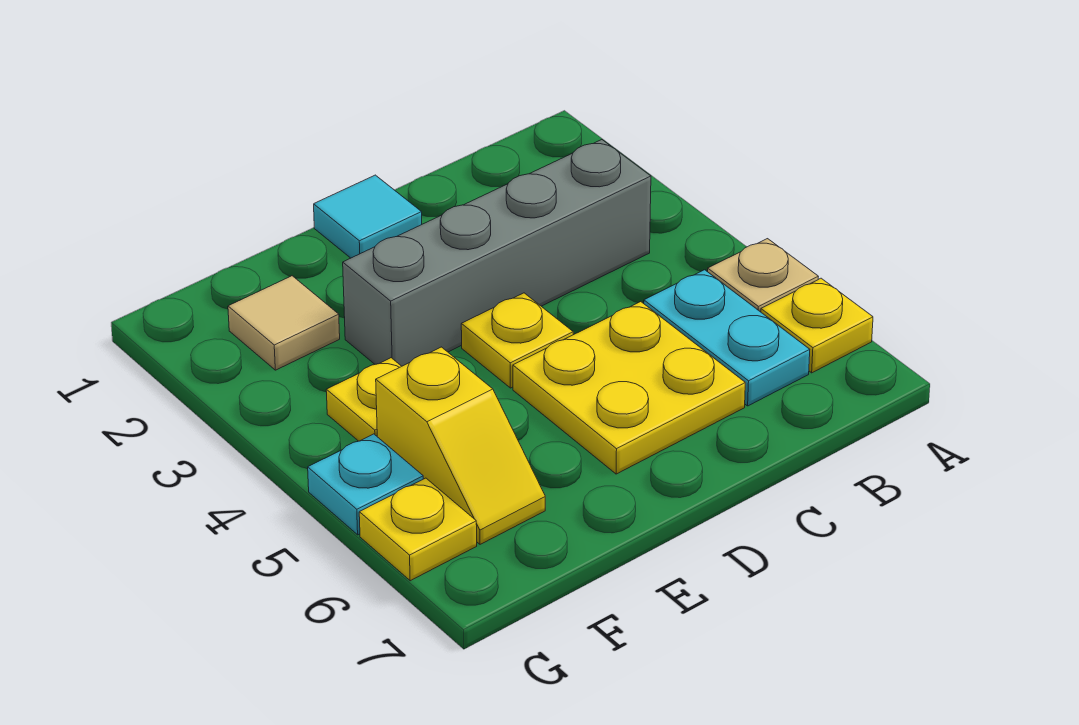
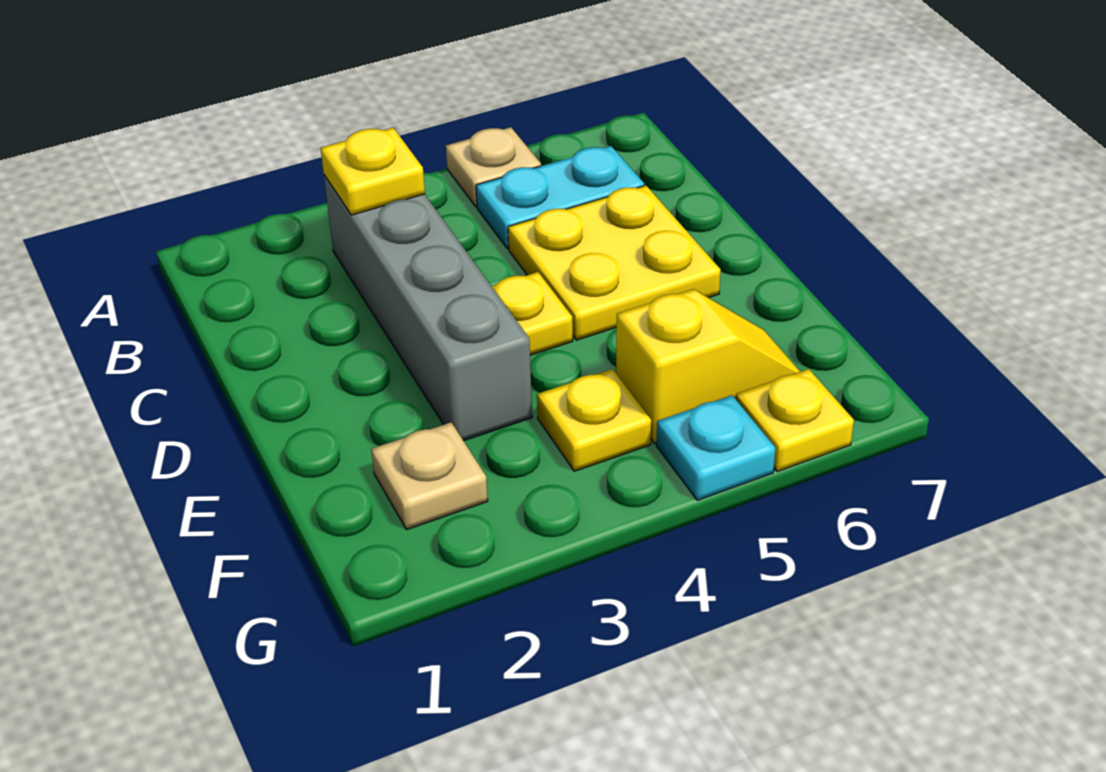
yellow plate A6 level 1 -> yellow plate B3 level 2
cyan tile D1 level 1 -> none
tan tile F2 level 1 -> tan plate F2 level 1

